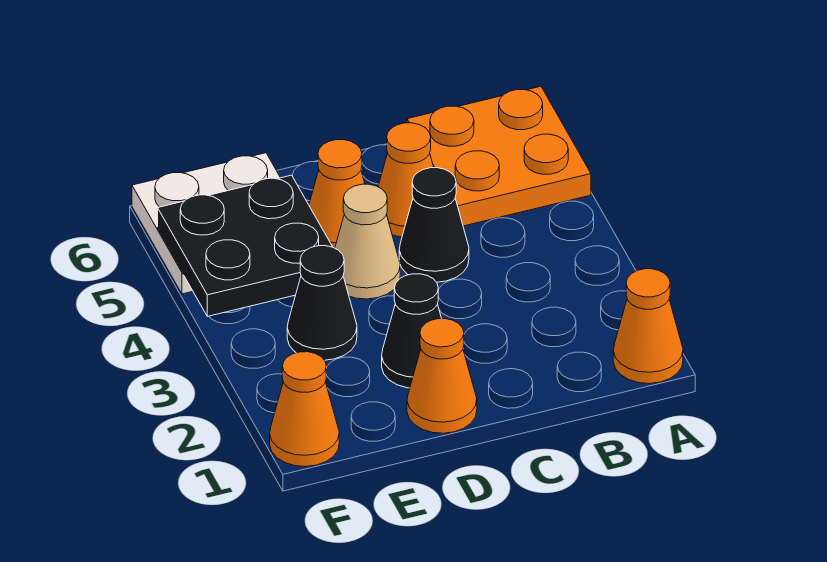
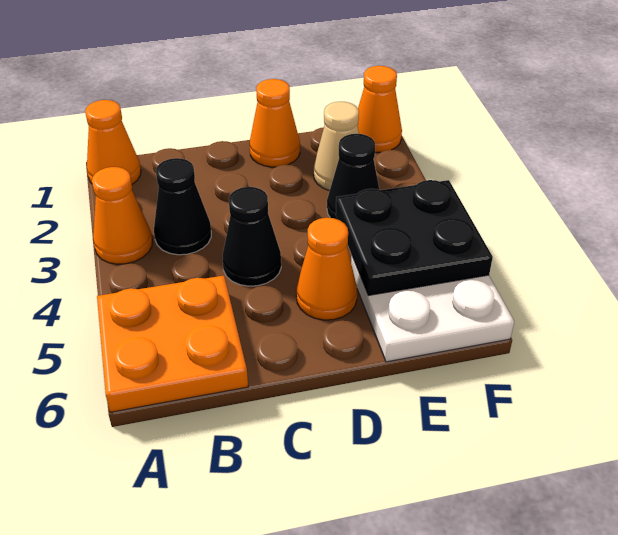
orange cone C5 level 1 -> orange cone A3 level 1
black cone D2 level 1 -> black cone B3 level 1
tan cone D4 level 1 -> tan cone E2 level 1

